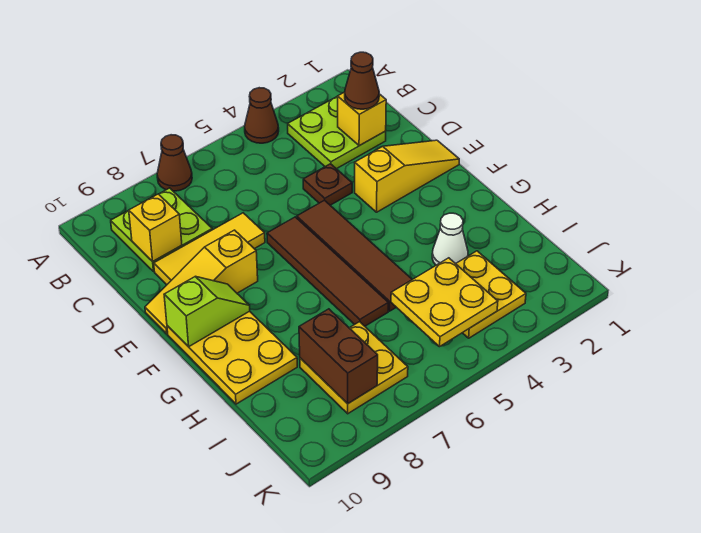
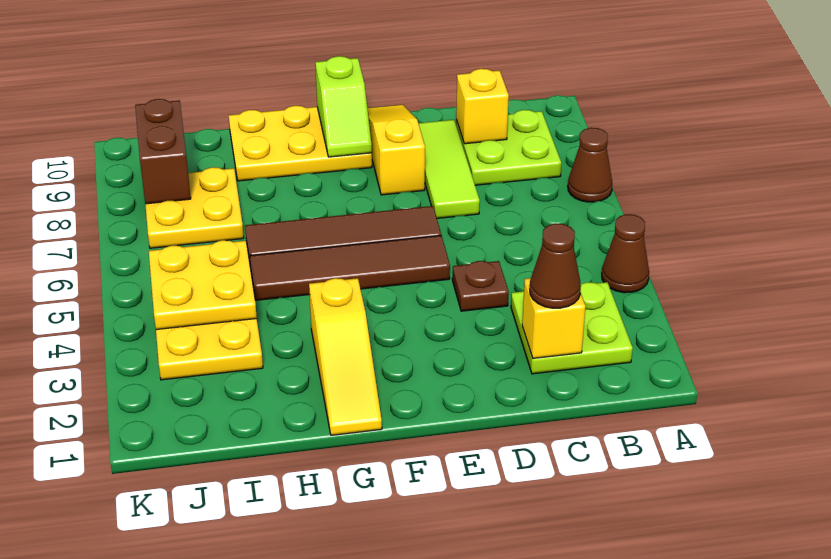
yellow tile D7:D9 level 1 -> lime tile D7:D9 level 1
yellow slope E1:E3 level 1 top 3 -> yellow slope G1:G3 level 1 top 3
white cone H3 level 1 -> none
brown brick I8:J8 level 2 -> brown brick J8:J9 level 2

